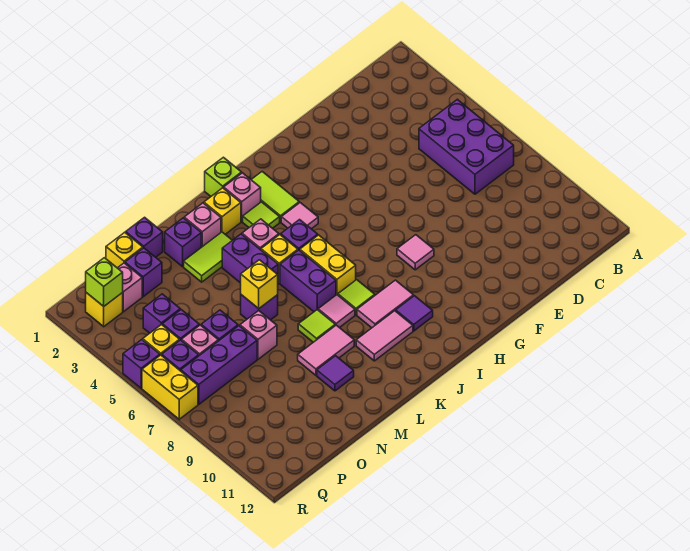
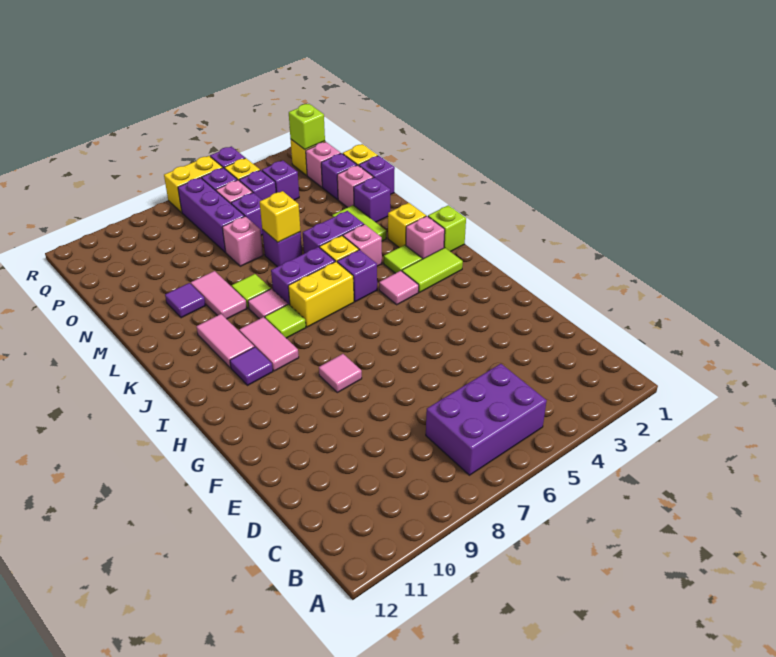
pink brick L2 level 1 -> pink brick N2 level 1

